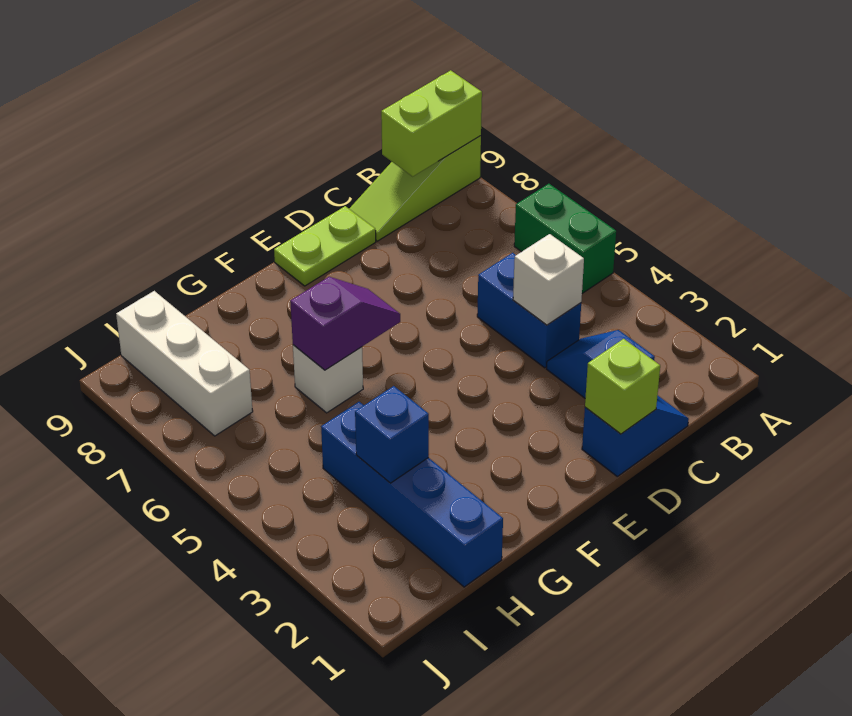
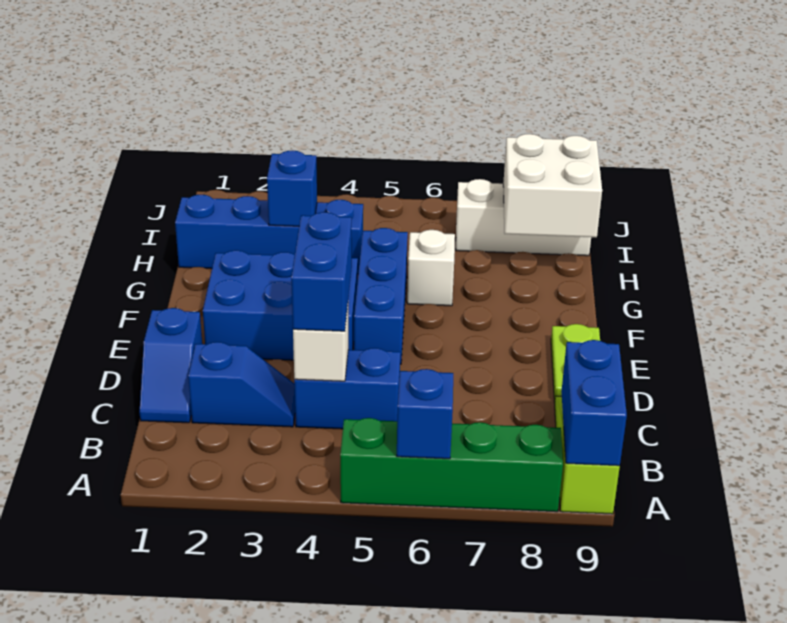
green brick A5:A6 level 1 -> green brick A5:A8 level 1
none -> blue brick A6 level 2
lime brick A9:B9 level 2 -> blue brick A9:B9 level 2
none -> blue brick C4:D4 level 3
lime brick D1 level 2 -> none
none -> blue brick E2:F4 level 1
none -> blue brick E5:G5 level 1
purple slope F6:G6 level 2 top G -> none
none -> white brick H8:I9 level 2

